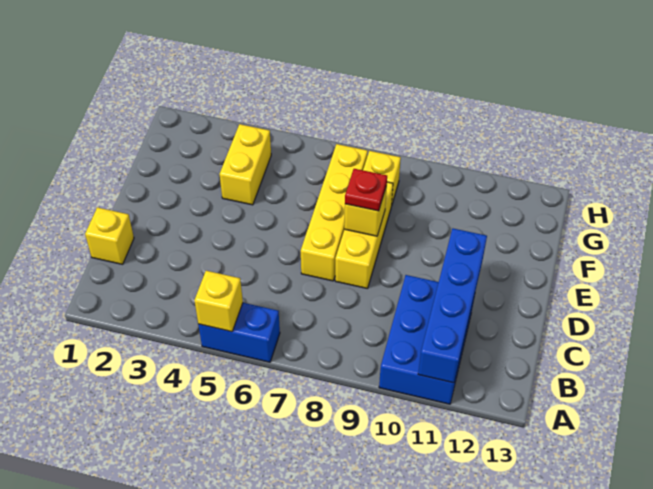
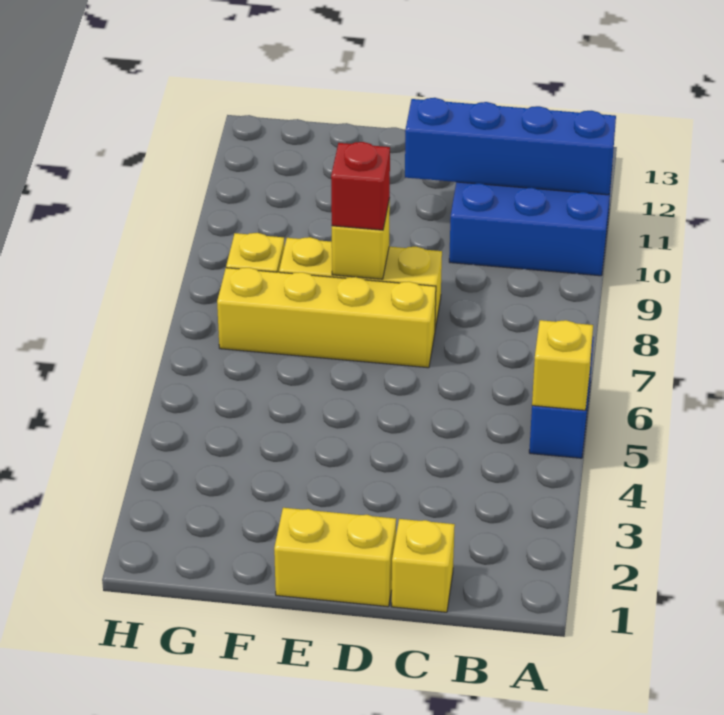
red plate E8 level 3 -> red brick E8 level 3
yellow brick F4:G4 level 1 -> yellow brick D1:E1 level 1

